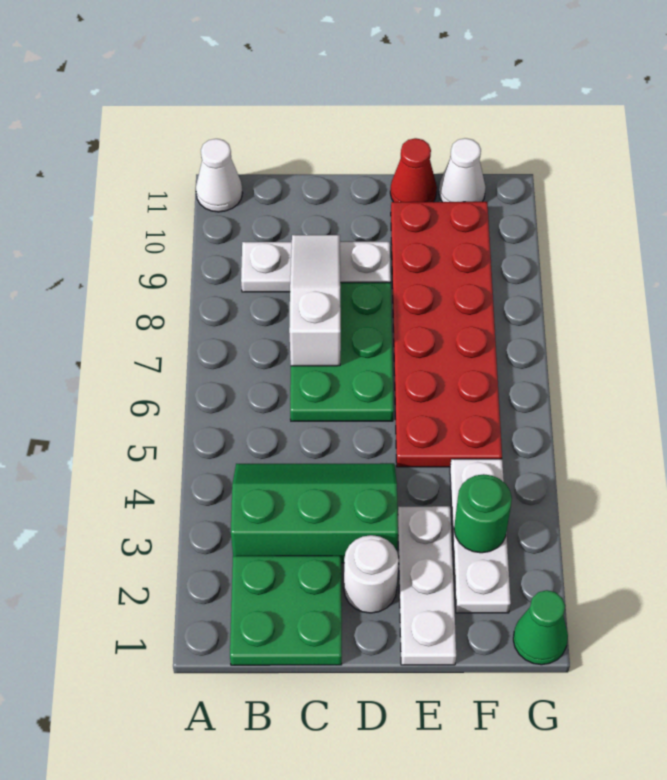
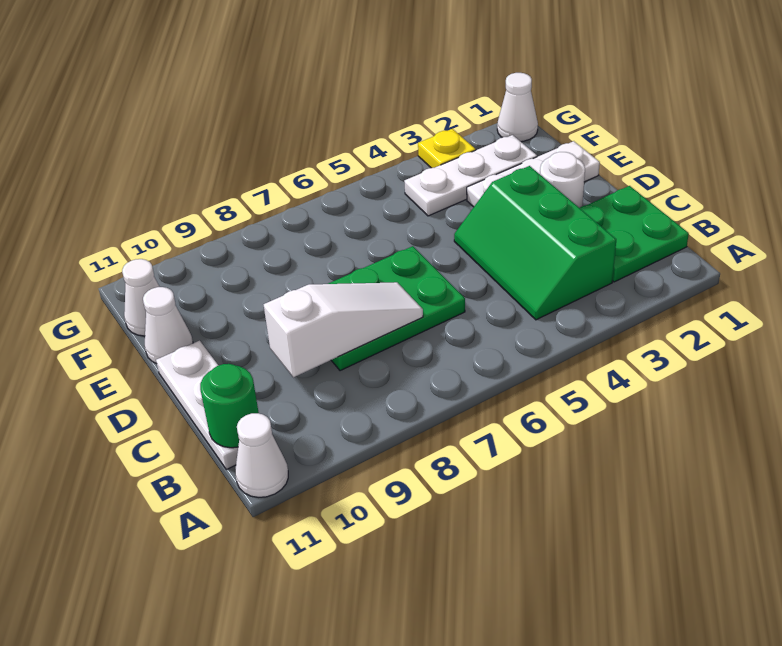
white plate B9:D9 level 1 -> white plate B11:D11 level 1
white slope C7:C9 level 2 top 7 -> white slope C7:C9 level 2 top 9
red plate E5:F10 level 1 -> none
red cone E11 level 1 -> white cone E11 level 1
green round brick F3 level 2 -> green round brick B11 level 2
green cone G1 level 1 -> white cone G1 level 1
none -> yellow plate G3 level 1

